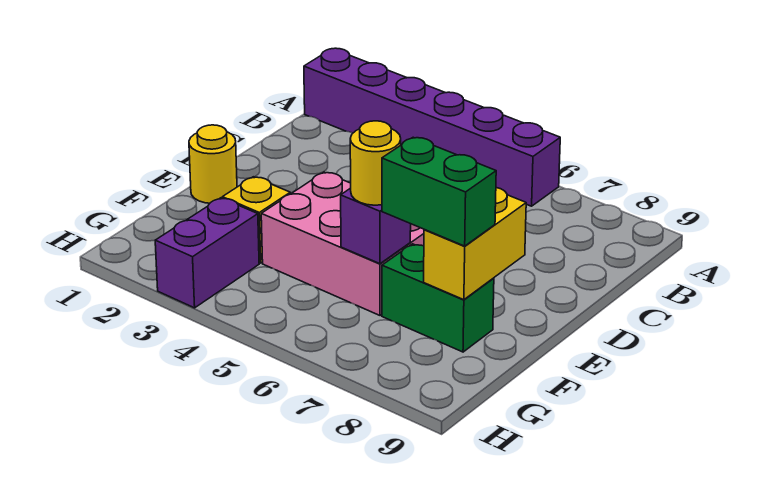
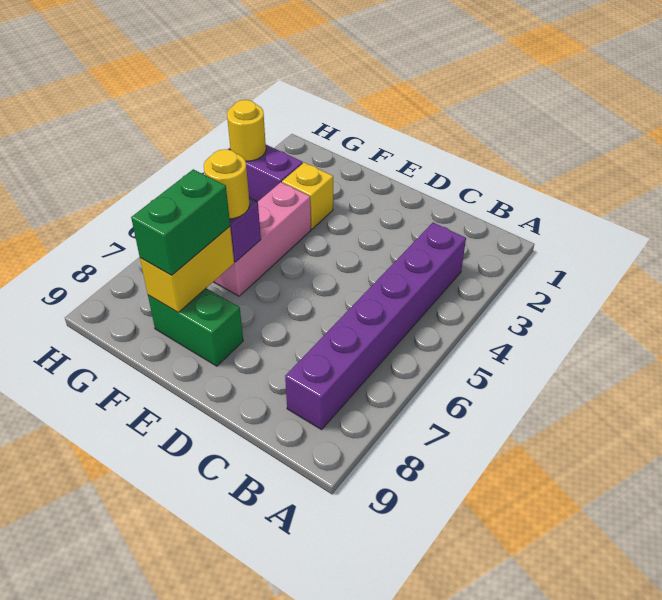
purple brick A1:A6 level 1 -> purple brick B3:B8 level 1
yellow round brick E1 level 1 -> yellow round brick H3 level 2
pink brick E4:F6 level 1 -> pink brick F4:F6 level 1
yellow brick E8:F8 level 2 -> yellow brick F7:F8 level 2
green brick F7:F8 level 1 -> green brick E8:F8 level 1

